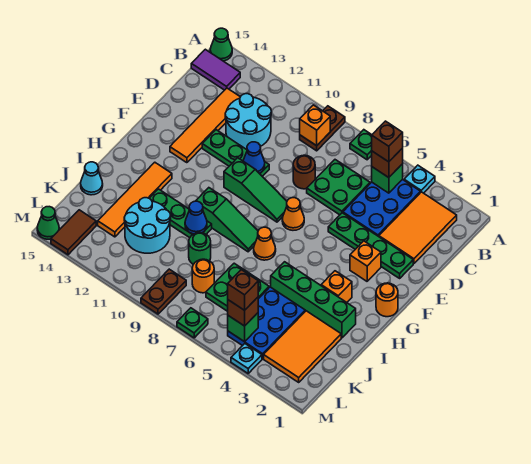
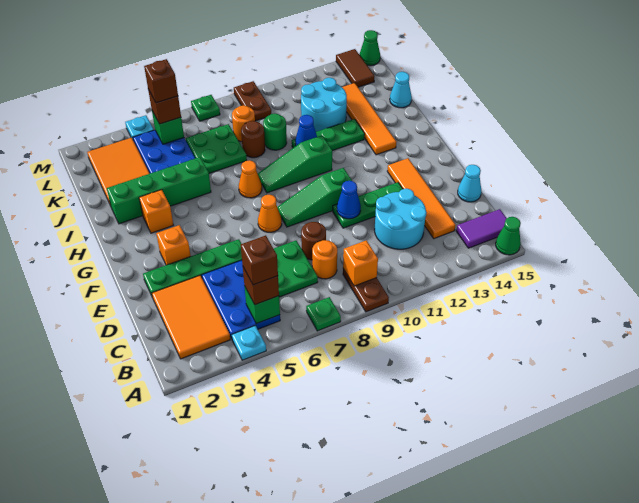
none -> cyan cone D15 level 1
orange round brick G1 level 1 -> orange round brick C8 level 1
none -> brown round brick J8 level 1

